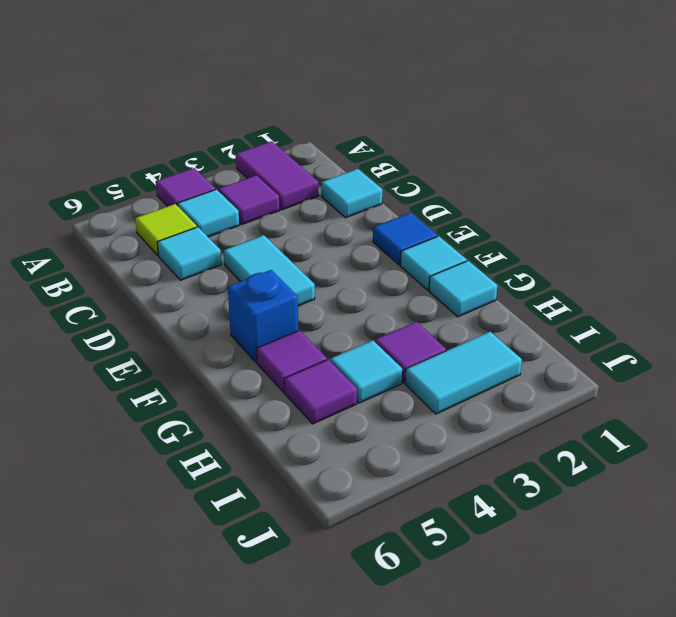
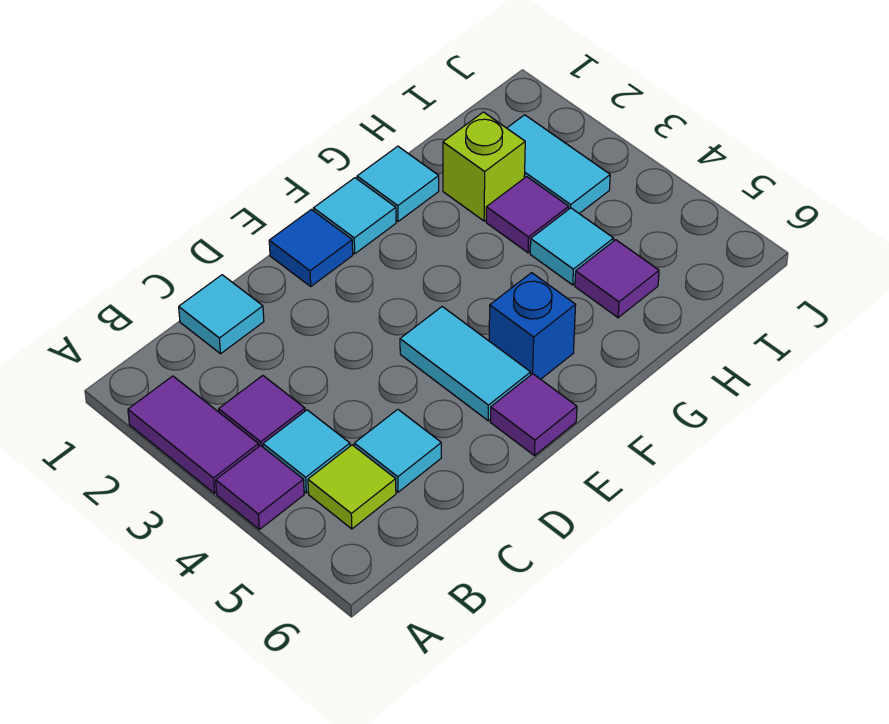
purple tile A2:B2 level 1 -> purple tile A2:A3 level 1
cyan tile D4:E4 level 1 -> cyan tile E4:E5 level 1
purple tile G5 level 1 -> purple tile E6 level 1
none -> lime brick H2 level 1

